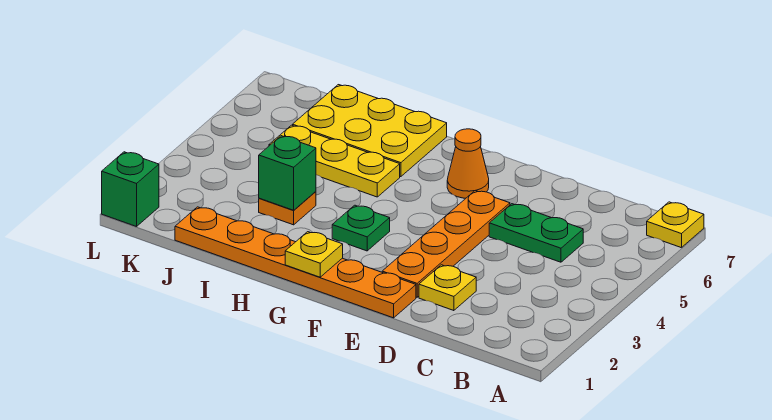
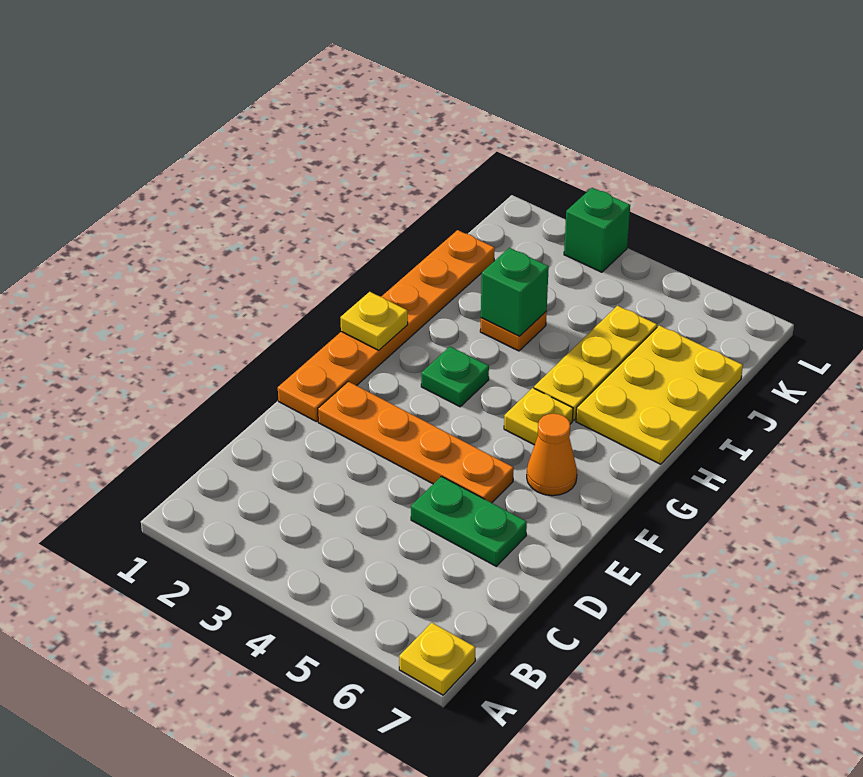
green plate C5:D5 level 1 -> green plate D5:D6 level 1
yellow plate D2 level 1 -> yellow plate G5 level 1
green brick L1 level 1 -> green brick L3 level 1

